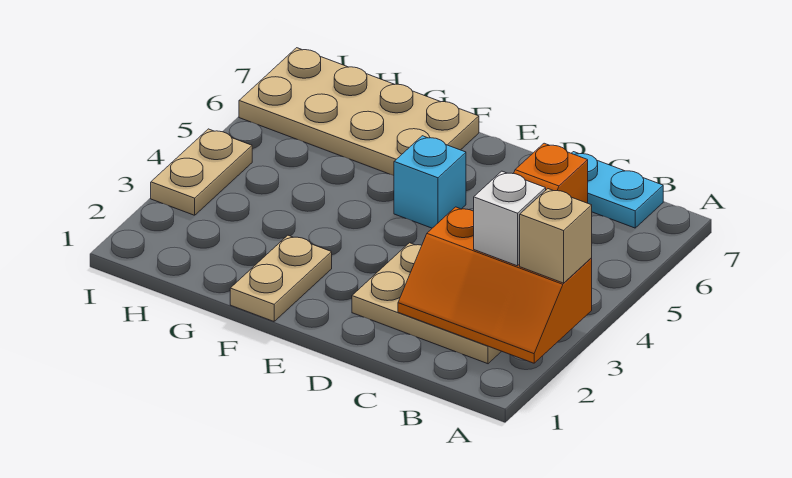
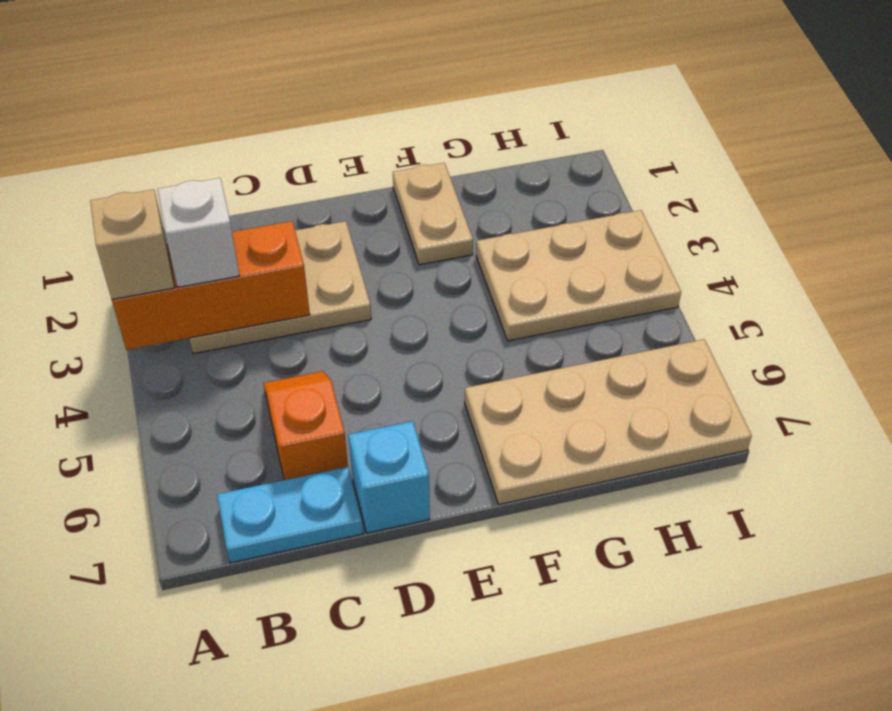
cyan brick E5 level 1 -> cyan brick D7 level 1
tan plate I3:I4 level 1 -> tan plate G3:I4 level 1

